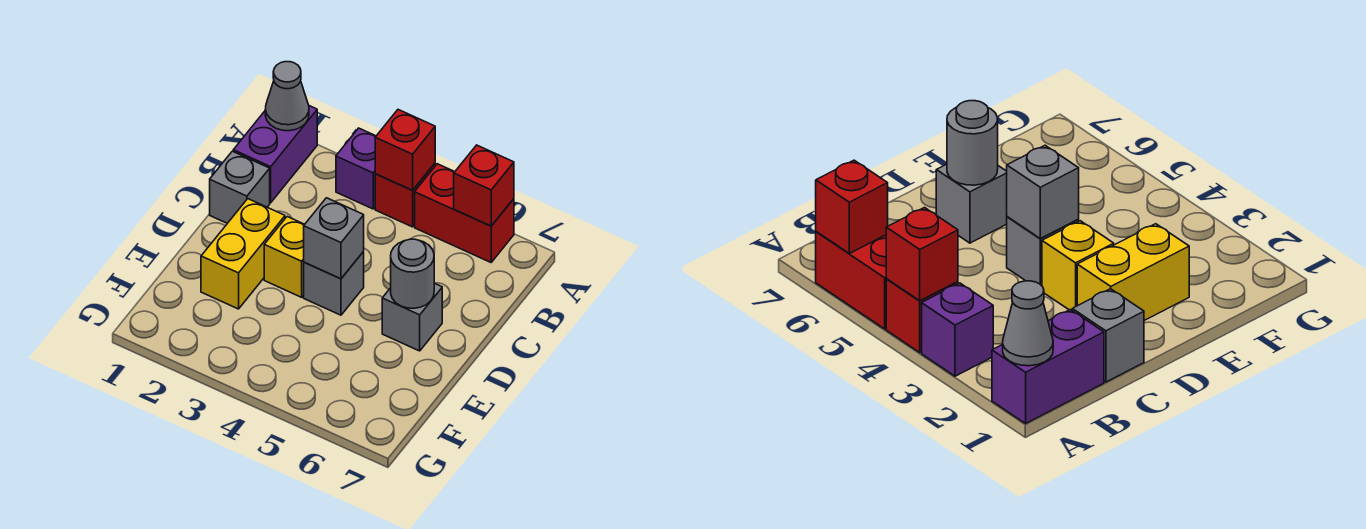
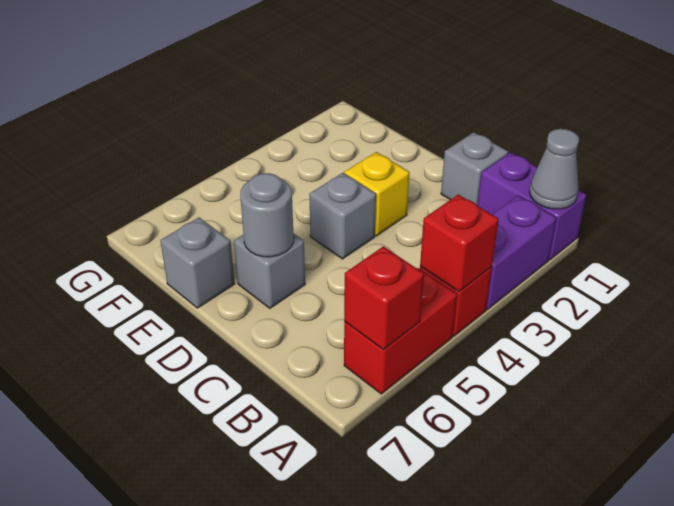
purple brick A3 level 1 -> purple brick A2:A3 level 1
yellow brick D2:E2 level 1 -> none
grey brick D4 level 2 -> grey brick E7 level 1

